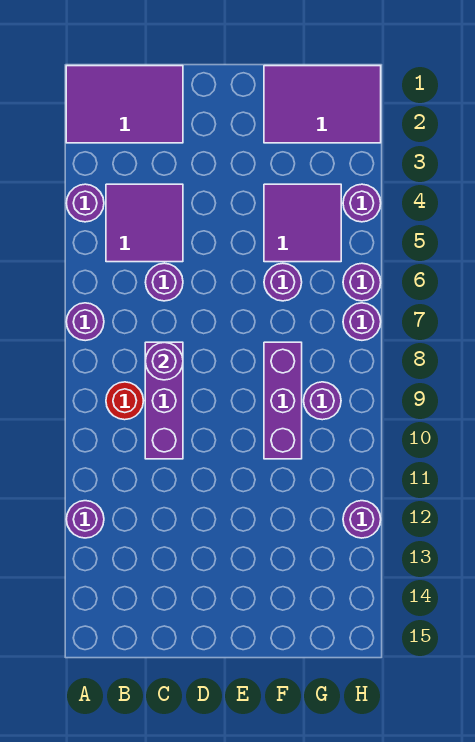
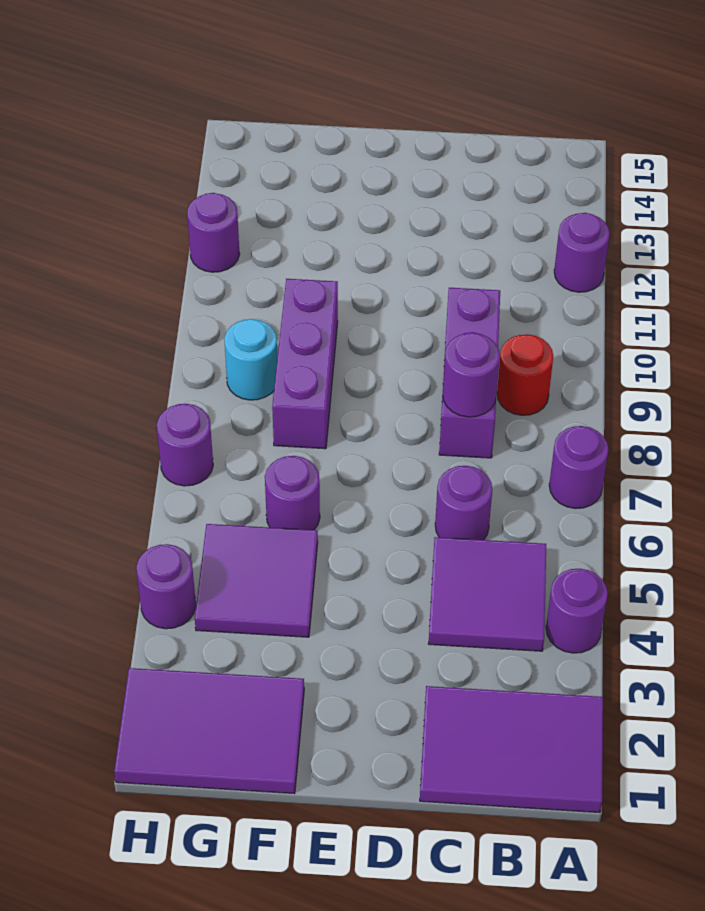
purple round brick G9 level 1 -> cyan round brick G9 level 1
purple round brick H6 level 1 -> none

